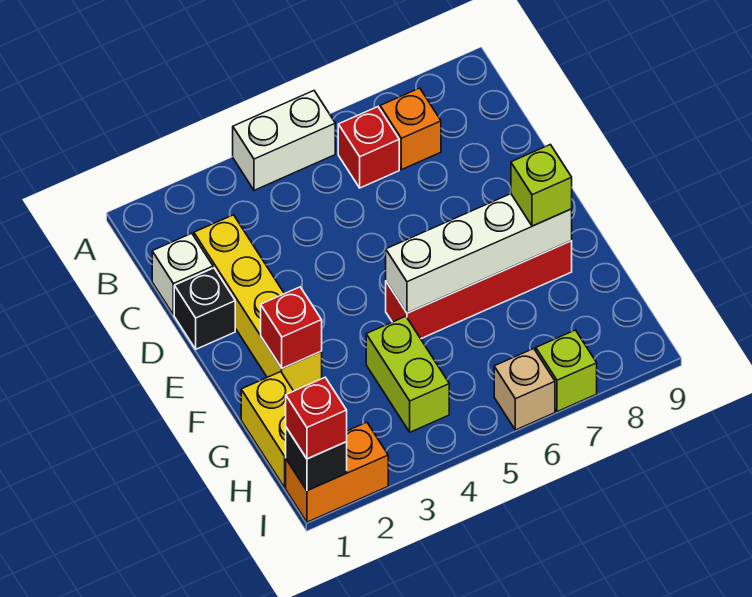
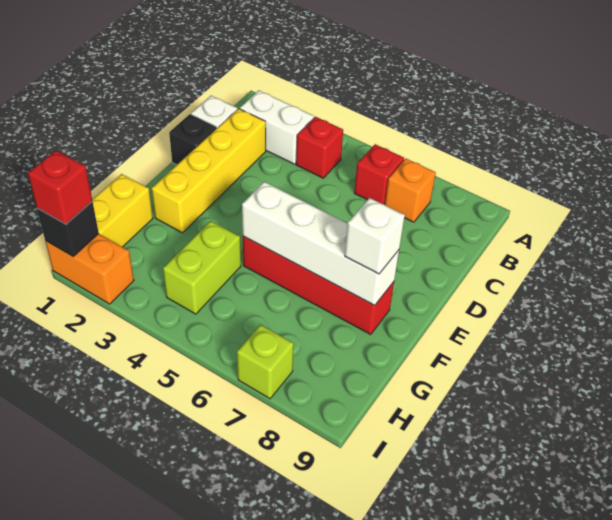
white brick A4:A5 level 1 -> white brick B2:B3 level 1
red brick F2 level 2 -> red brick B4 level 1
lime brick F8 level 3 -> white brick F8 level 3
tan brick I6 level 1 -> none

